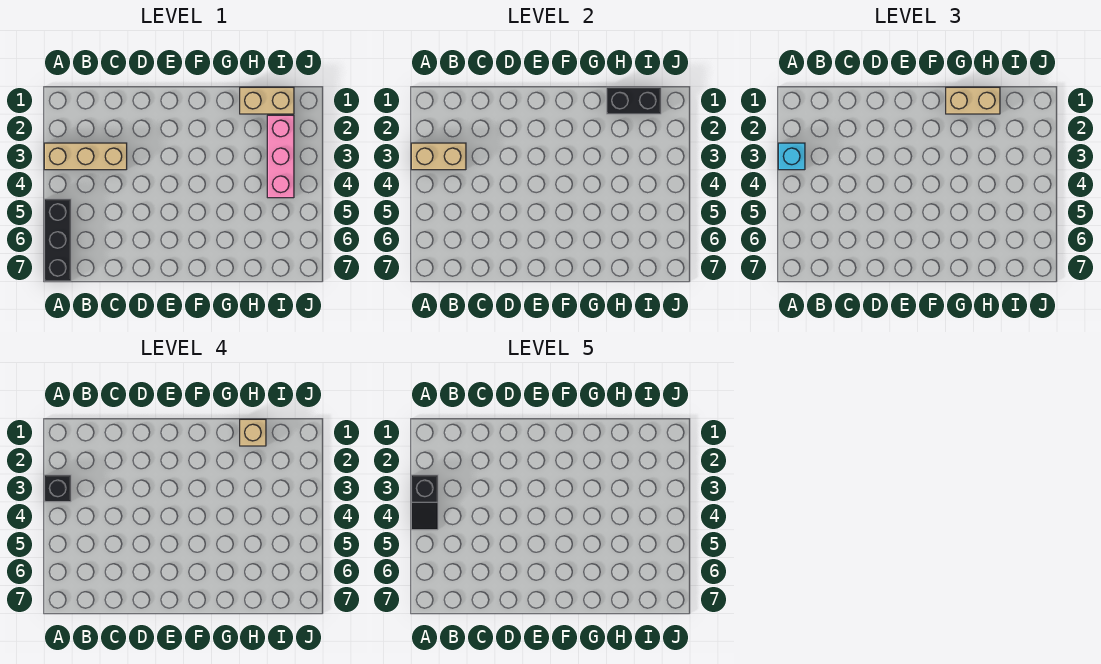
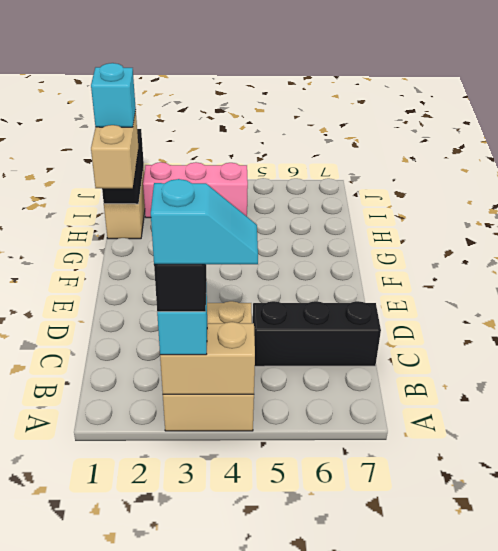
tan brick A3:C3 level 1 -> tan brick A3:C4 level 1
tan brick A3:B3 level 2 -> tan brick A3:A4 level 2
black slope A3:A4 level 5 top 3 -> cyan slope A3:A4 level 5 top 3
black brick A5:A7 level 1 -> black brick C5:C7 level 1
tan brick H1 level 4 -> cyan brick H1 level 4

